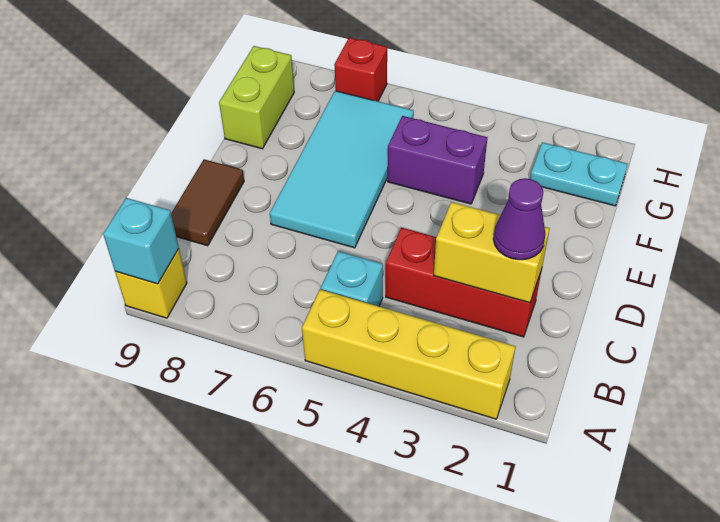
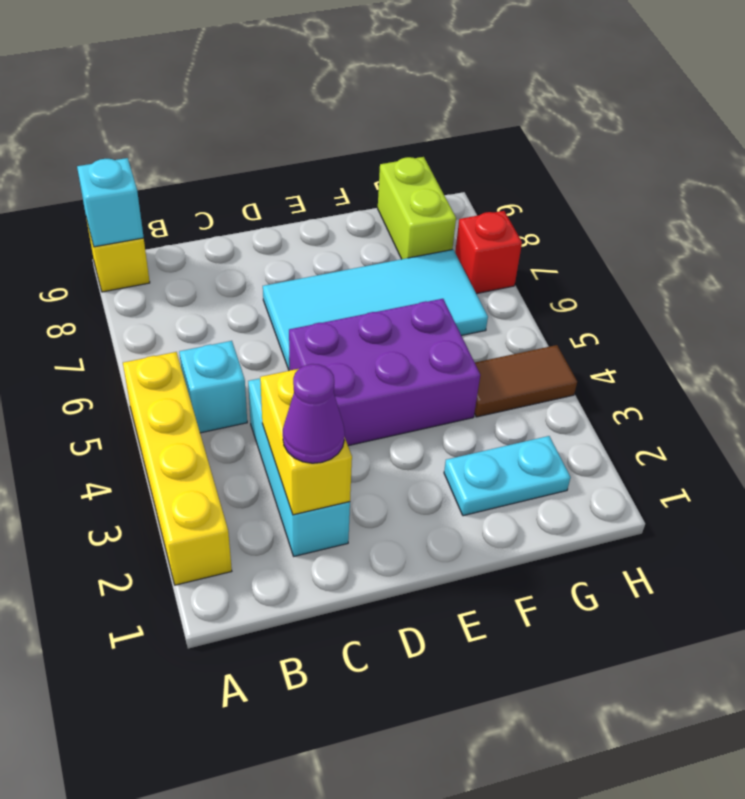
red brick C2:C4 level 1 -> cyan brick C2:C4 level 1
brown tile C9:D9 level 1 -> brown tile G4:H4 level 1
purple brick F4:F5 level 1 -> purple brick D4:F5 level 1
lime brick F9:G9 level 1 -> lime brick G8:G9 level 1
cyan plate G1:G2 level 1 -> cyan plate F2:G2 level 1

